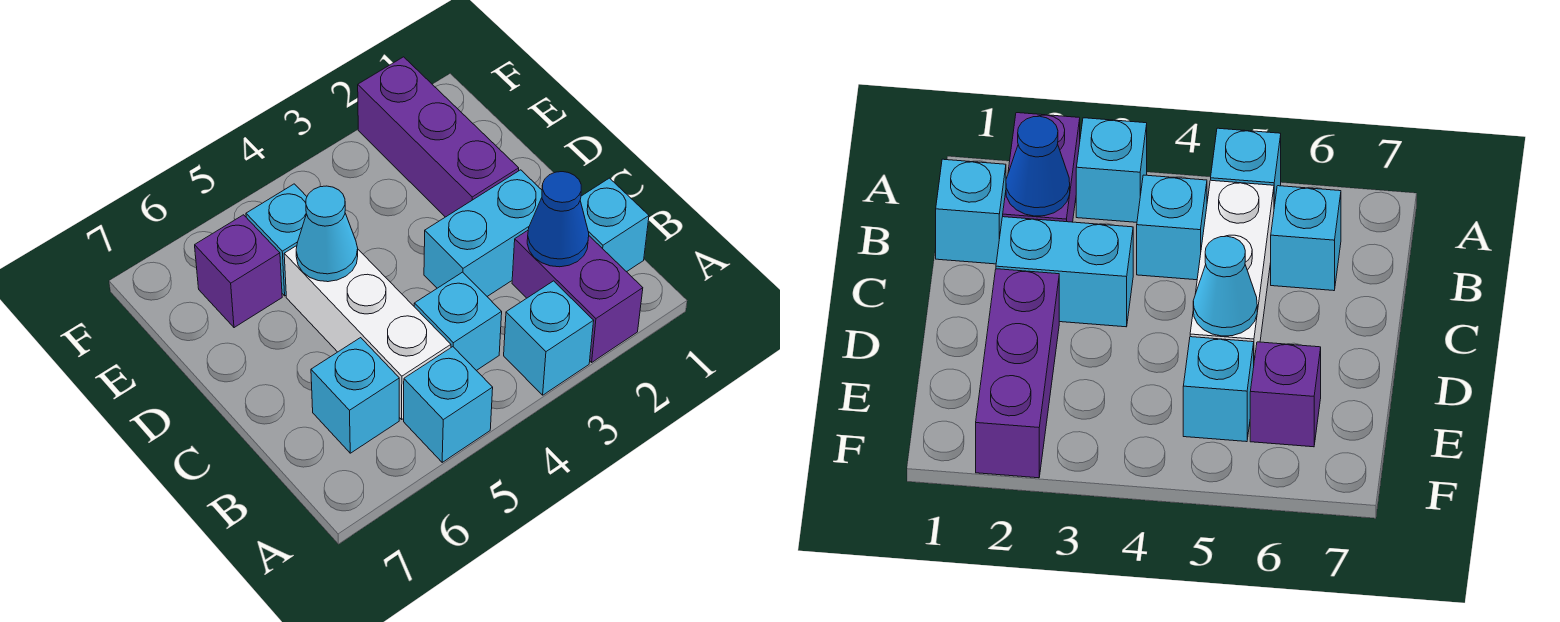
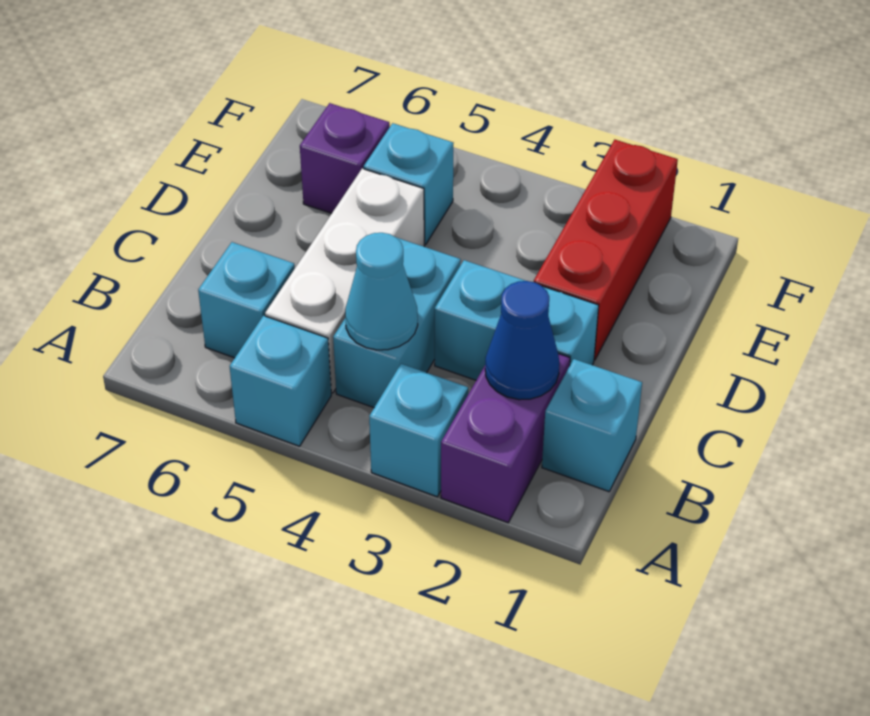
cyan brick B4 level 1 -> cyan brick B4:C4 level 1
purple brick D2:F2 level 1 -> red brick D2:F2 level 1
cyan cone D5 level 2 -> cyan cone B4 level 2

